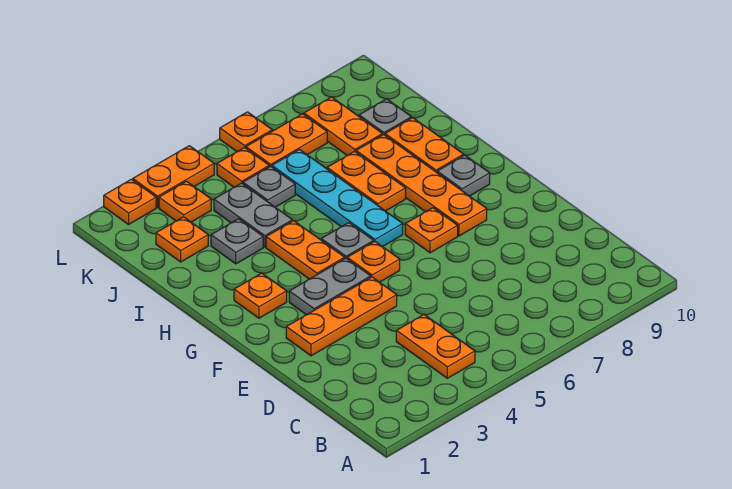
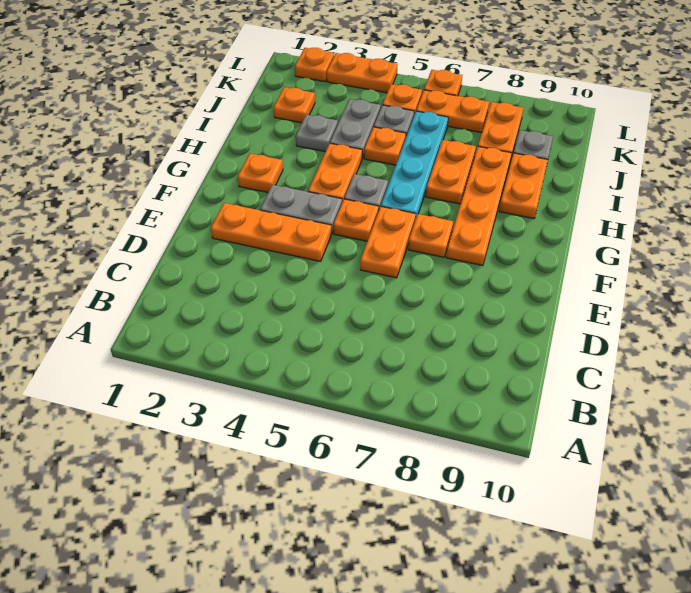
orange plate B4:C4 level 1 -> orange plate E6:F6 level 1
grey plate G9 level 1 -> none
orange plate K3 level 1 -> orange plate I5 level 1

